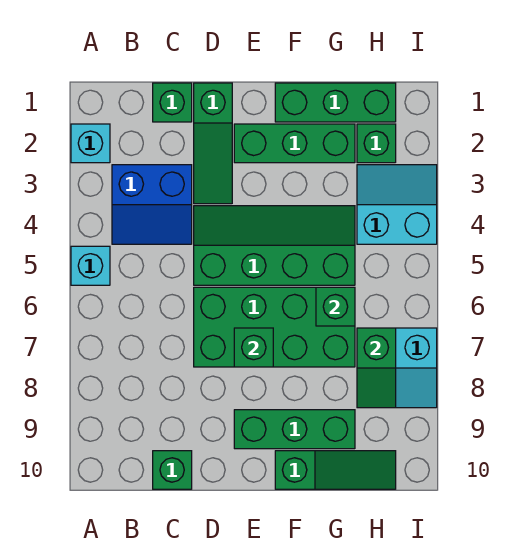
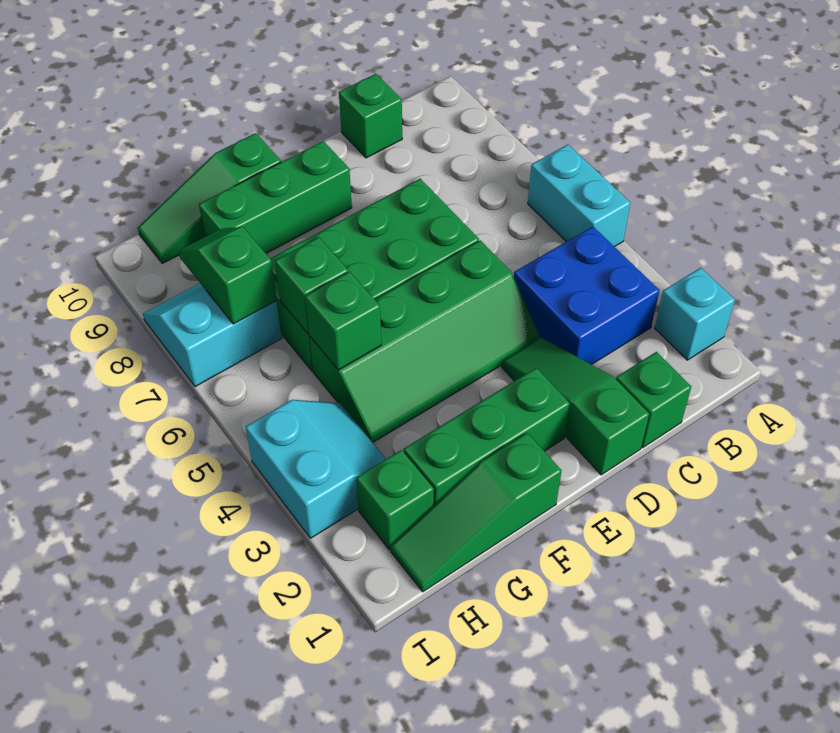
cyan brick A5 level 1 -> cyan brick A5:A6 level 1
blue slope B3:C4 level 1 top 3 -> blue brick B3:C4 level 1
green brick E7 level 2 -> green brick G5 level 2
green brick F1:H1 level 1 -> green slope F1:H1 level 1 top F
cyan slope H3:I4 level 1 top 4 -> cyan slope H3:I4 level 1 top I

